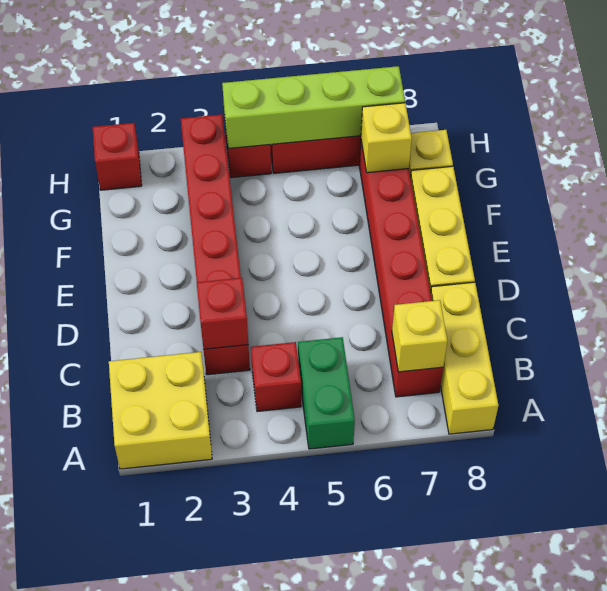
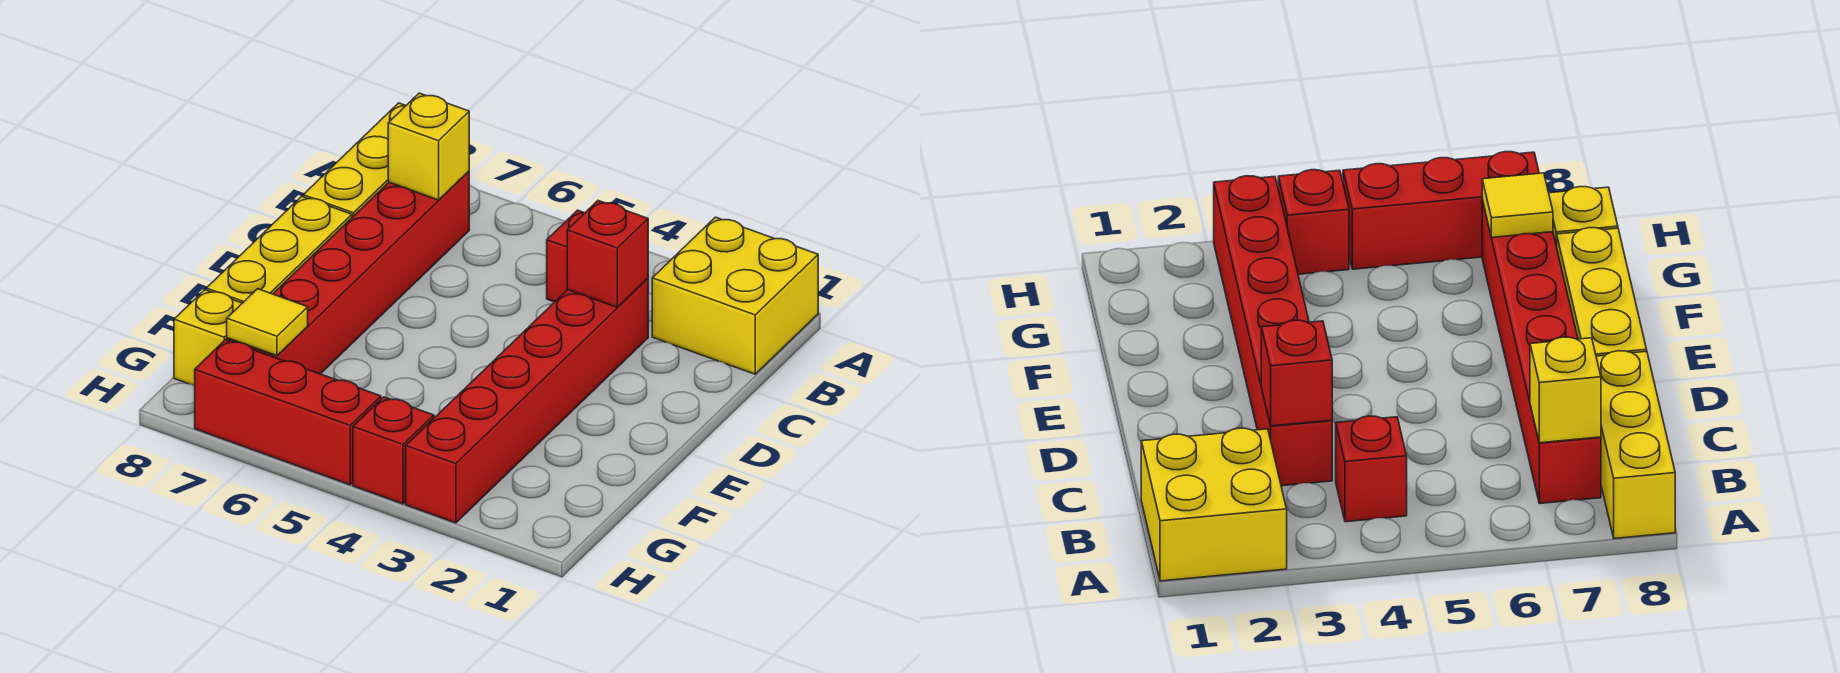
green brick A5:B5 level 1 -> none
yellow brick G7 level 2 -> yellow tile G7 level 2
red brick H1 level 1 -> none
lime brick H4:H7 level 2 -> none

